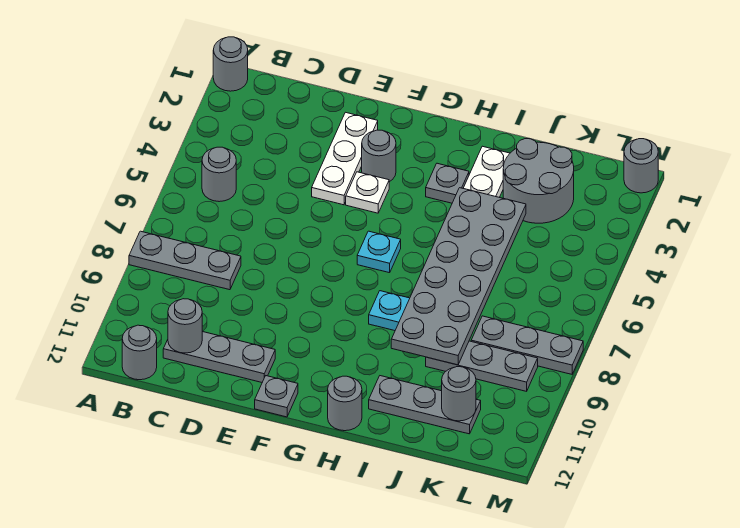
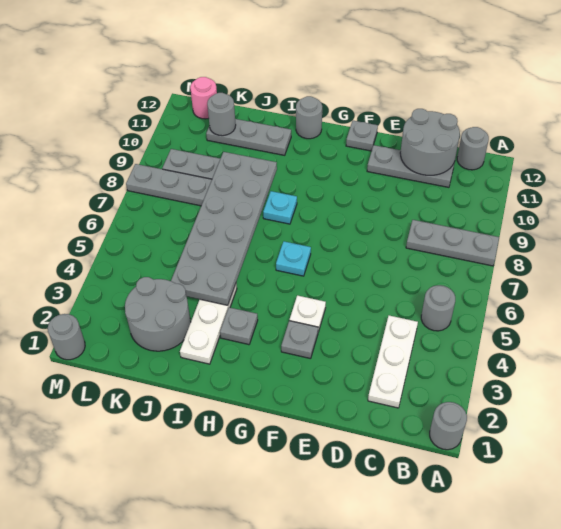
grey round brick C11 level 2 -> grey round brick C11:D12 level 2
white plate E2:E4 level 1 -> white plate C2:C4 level 1
grey round brick F3 level 1 -> grey plate F3 level 1
none -> pink round brick L12 level 1

